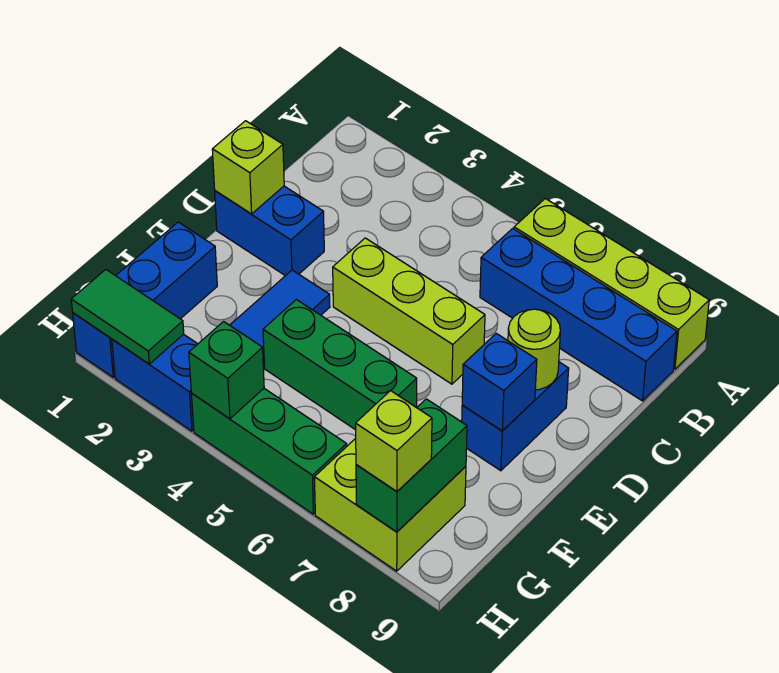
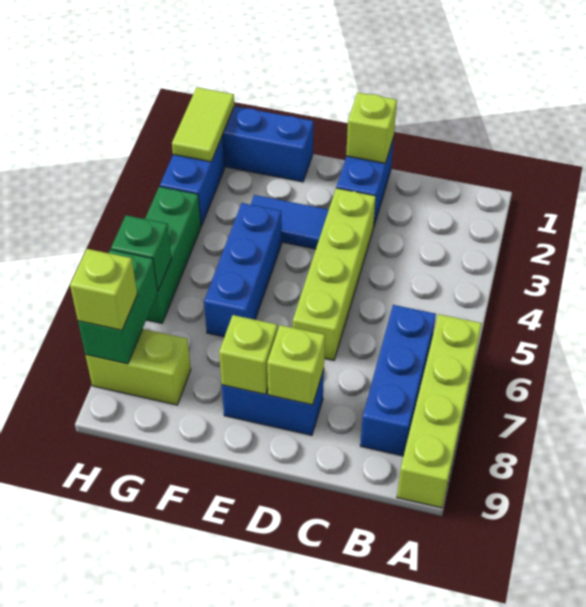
blue brick B6:B9 level 1 -> blue brick B6:B8 level 1
lime brick D4:D6 level 1 -> lime brick D3:D6 level 1
lime round brick D8 level 2 -> lime brick D8 level 2
blue brick E8 level 2 -> lime brick E8 level 2
green brick F4:F6 level 1 -> blue brick F4:F6 level 1
lime brick G7:H8 level 1 -> lime brick G8:H8 level 1
green brick G8:H8 level 2 -> green brick H7:H8 level 2
green tile H1:H2 level 2 -> lime tile H1:H2 level 2
green brick H4 level 2 -> green brick H6 level 2

